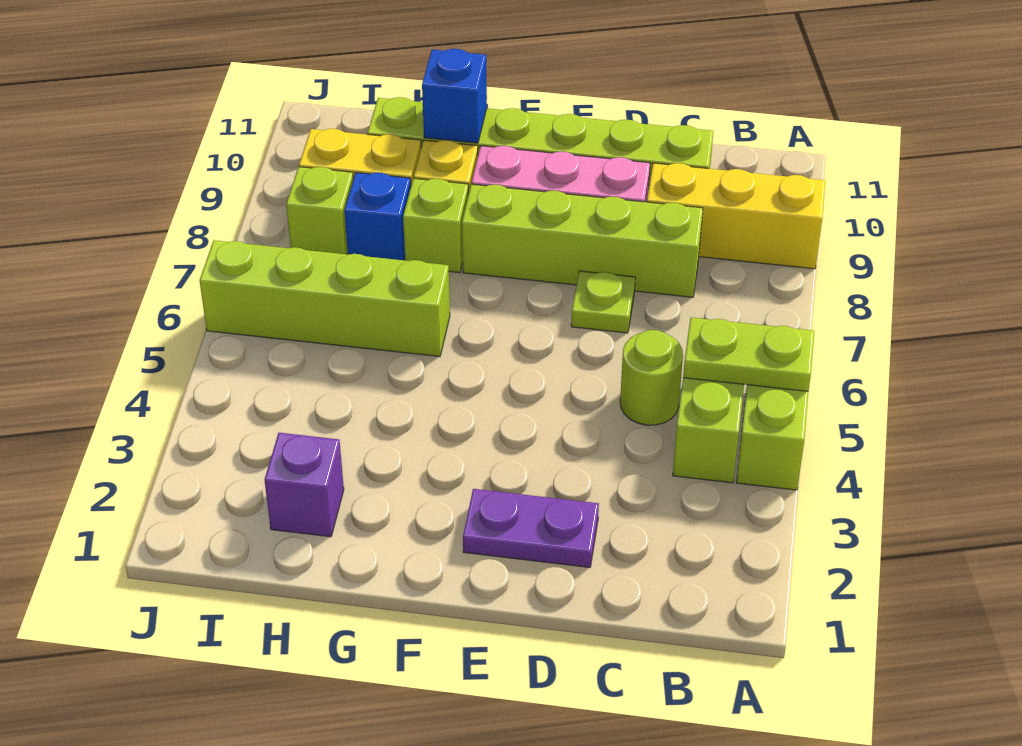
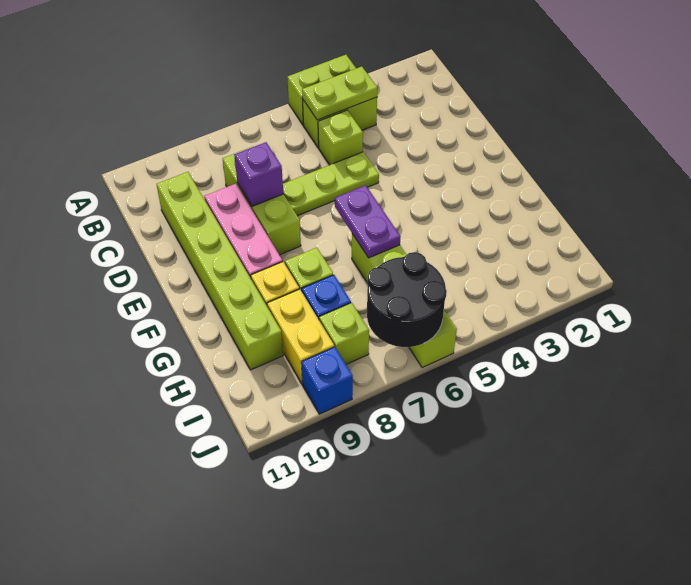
lime plate A5:B5 level 2 -> lime plate B4:B5 level 2
yellow brick A9:C9 level 1 -> none
lime round brick C5 level 1 -> lime brick C5 level 1
lime brick C8:F8 level 1 -> lime brick C8:E8 level 1
purple plate D2:E2 level 1 -> purple plate F6:G6 level 2
lime plate D7 level 1 -> lime plate D5:D7 level 1
blue brick G10 level 2 -> blue brick J9 level 1
purple brick H2 level 1 -> purple brick D8 level 2
none -> black round brick I6:J7 level 2

